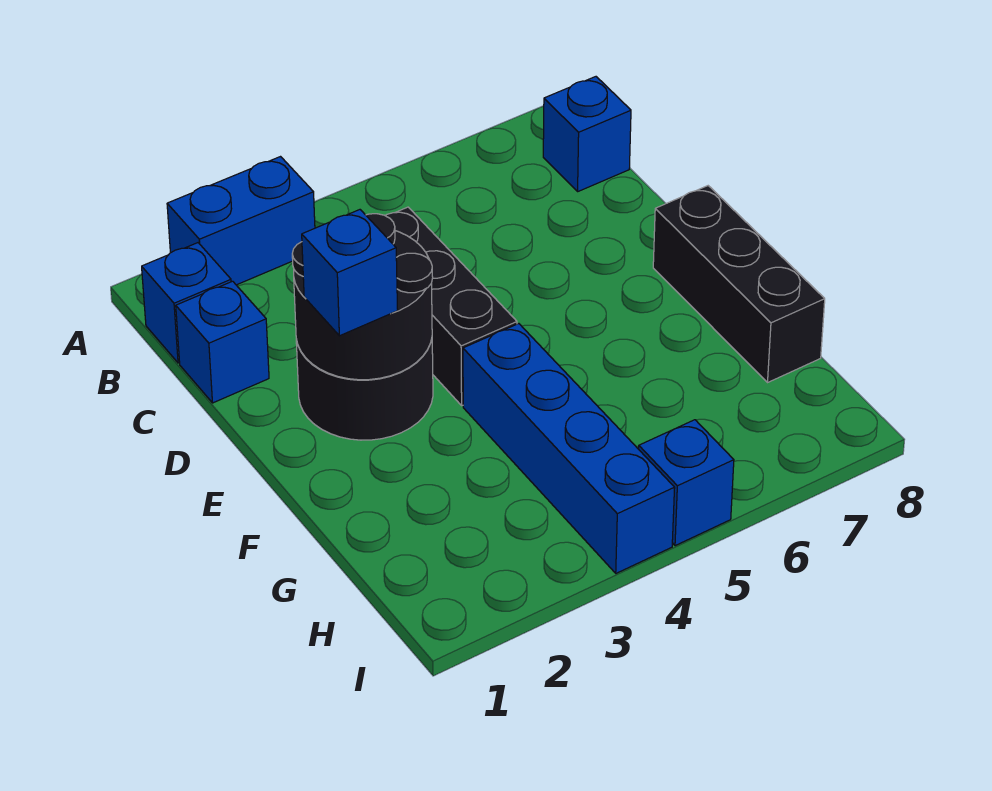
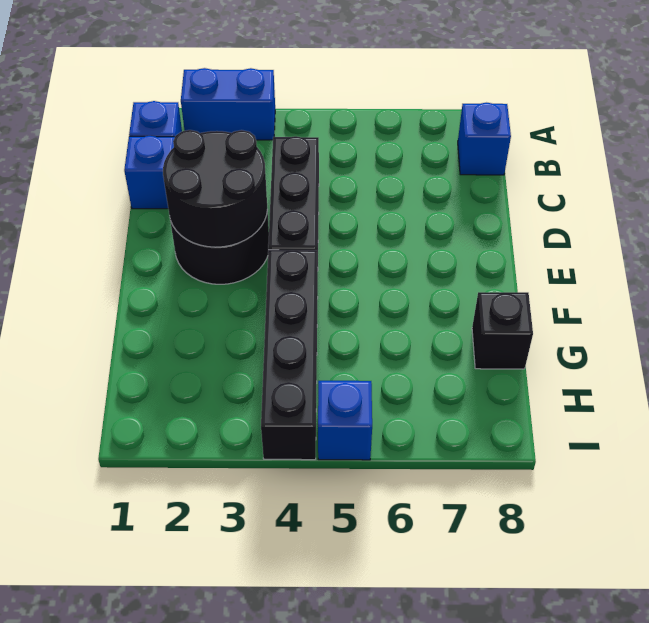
blue brick E2 level 3 -> none
black brick E8:G8 level 1 -> black brick G8 level 1
blue brick F4:I4 level 1 -> black brick F4:I4 level 1

